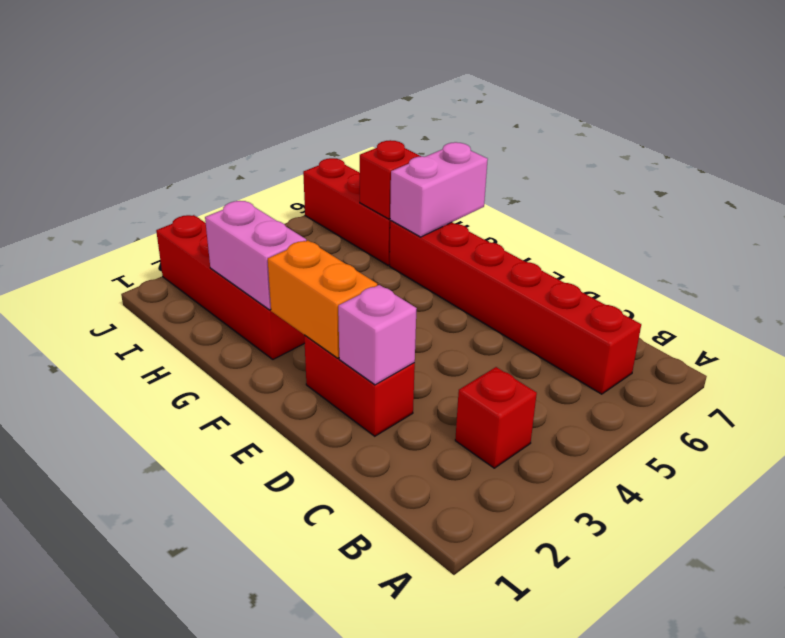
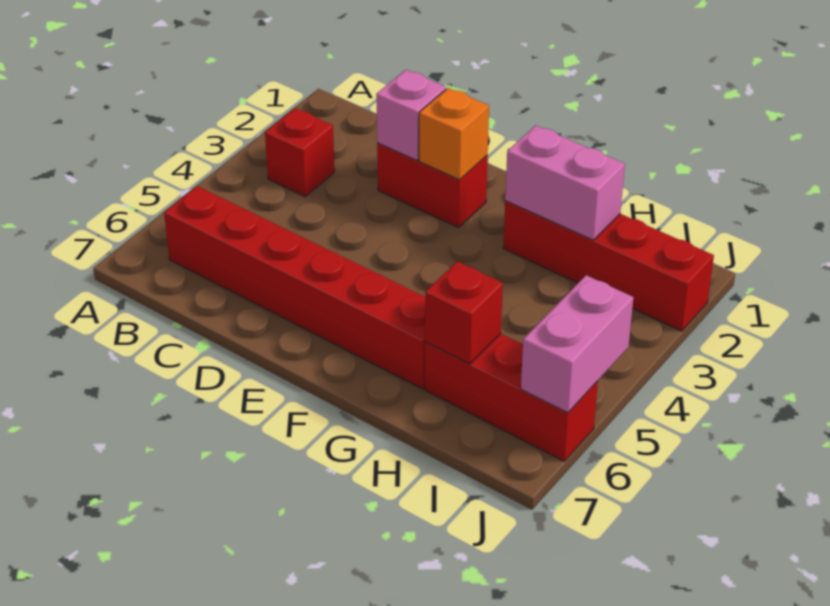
orange brick E2:F2 level 2 -> orange brick E2 level 2
pink brick G6:G7 level 2 -> pink brick J5:J6 level 2

